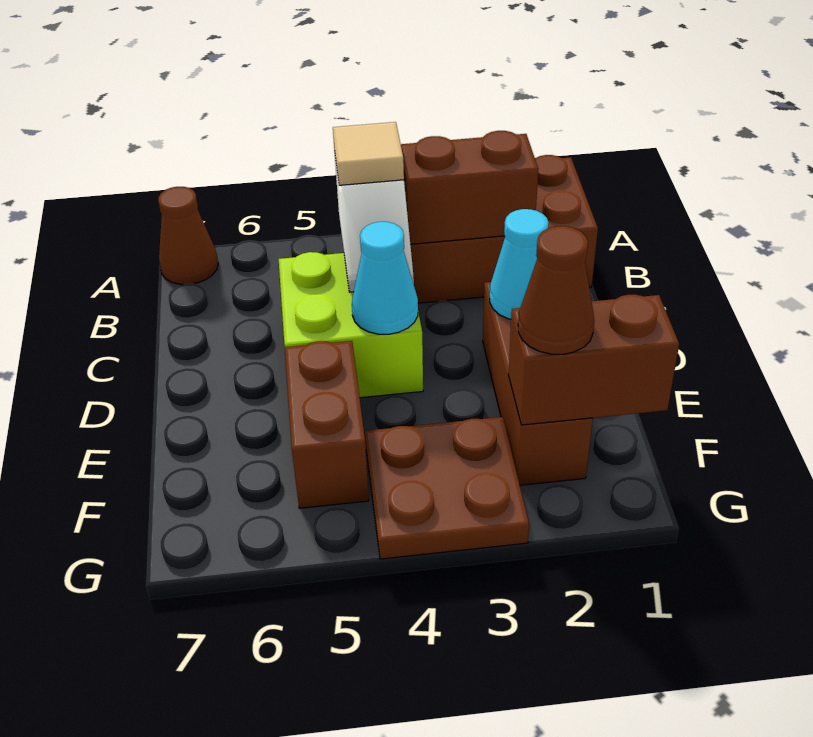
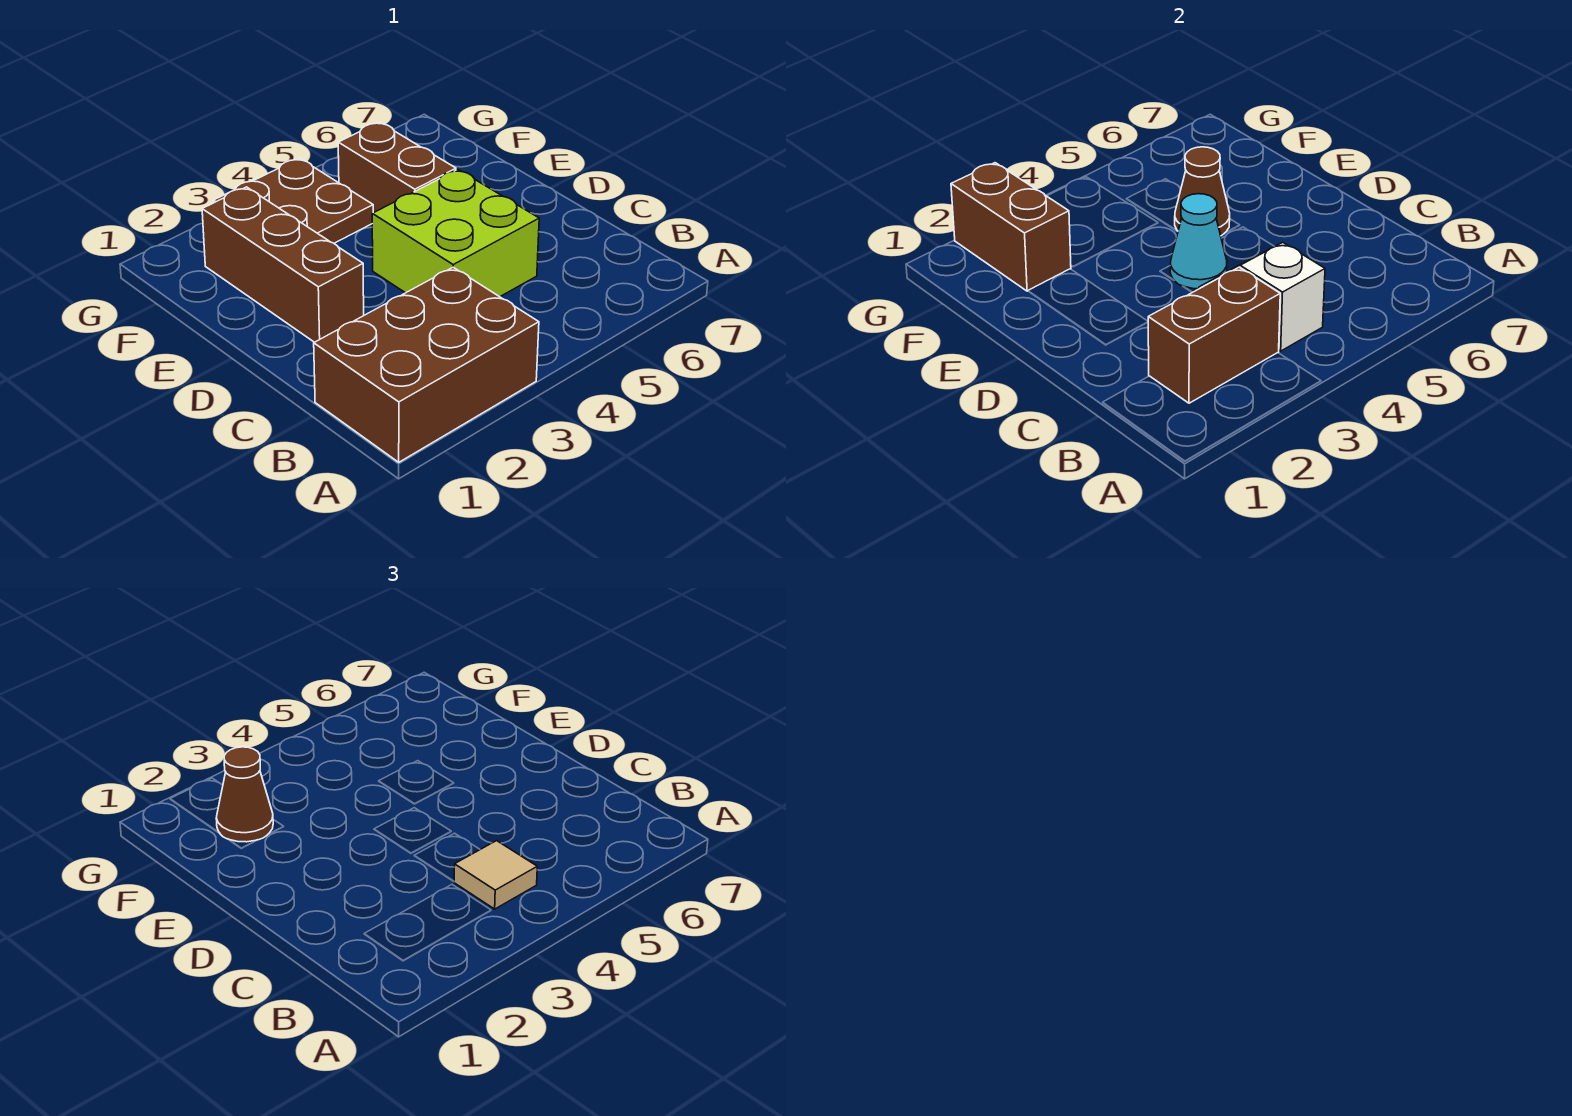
brown cone A7 level 1 -> brown cone E5 level 2
cyan cone D2 level 2 -> none
brown brick F1:F2 level 2 -> brown brick F2:G2 level 2

